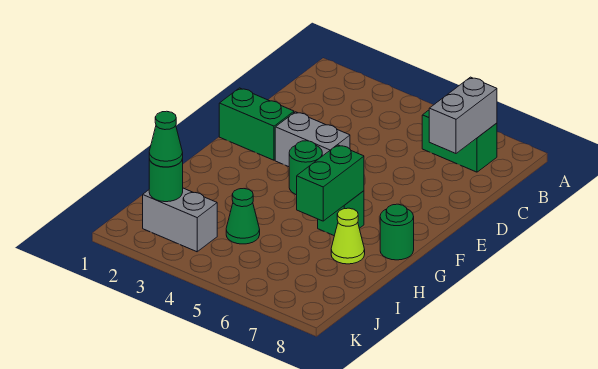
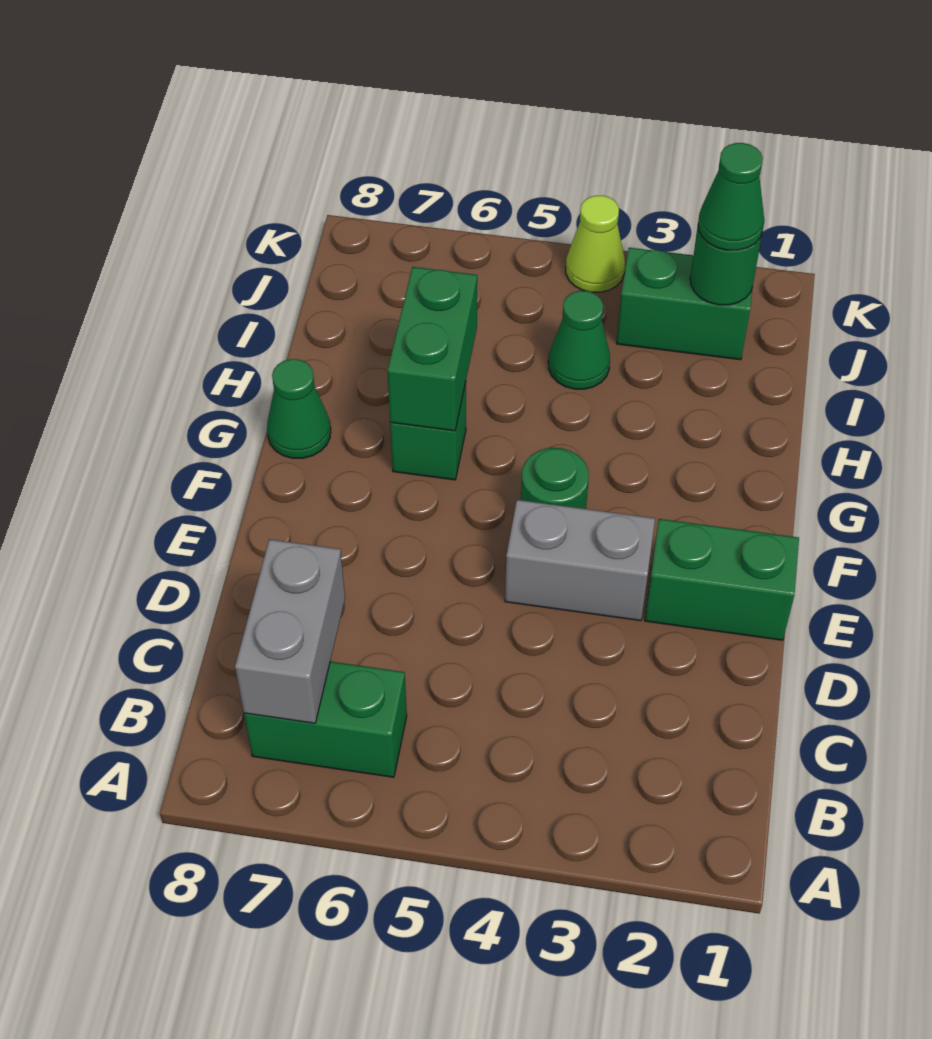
green round brick G8 level 1 -> green cone G8 level 1
lime cone H7 level 1 -> lime cone K4 level 1
grey brick J2:J3 level 1 -> green brick J2:J3 level 1

